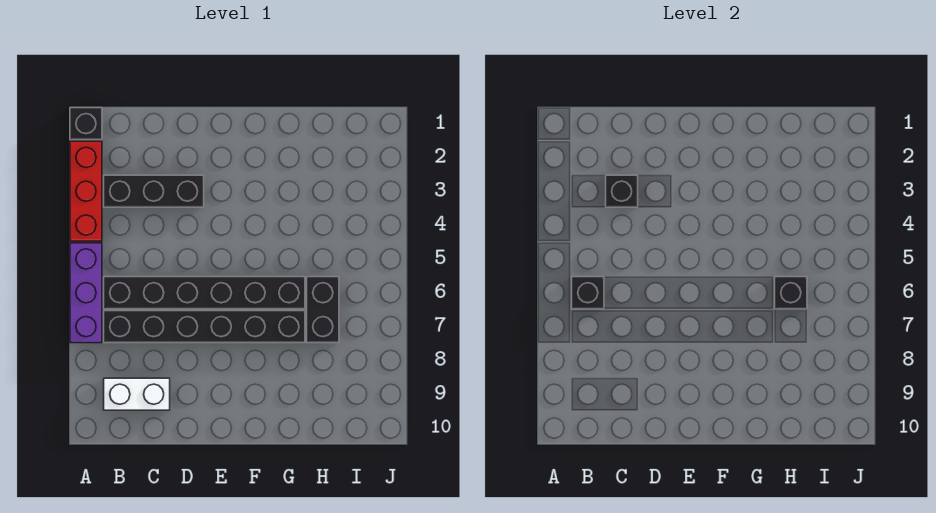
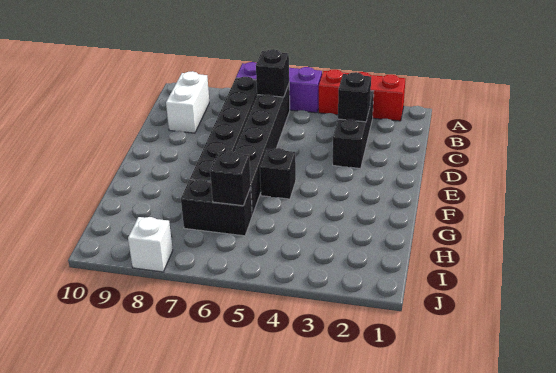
black brick A1 level 1 -> black brick F5 level 1
none -> white brick J8 level 1

